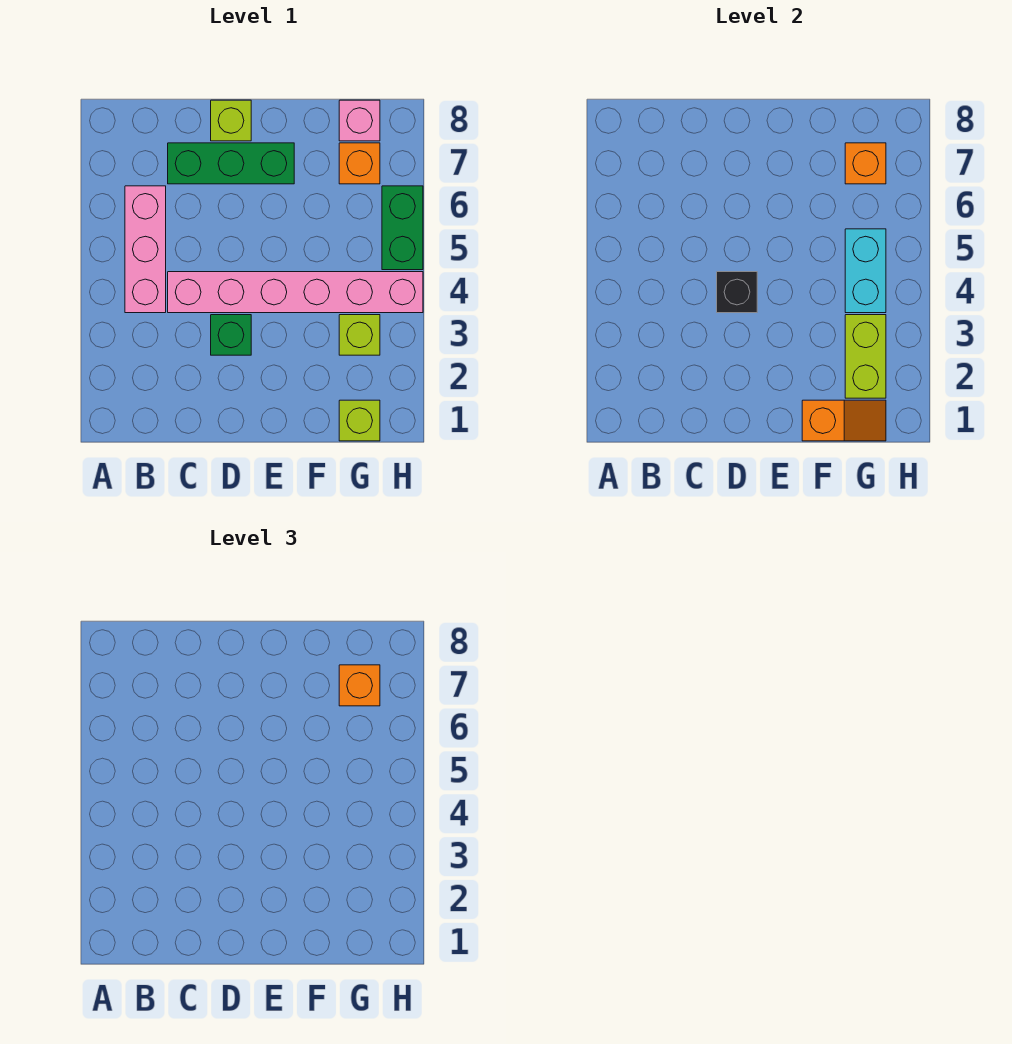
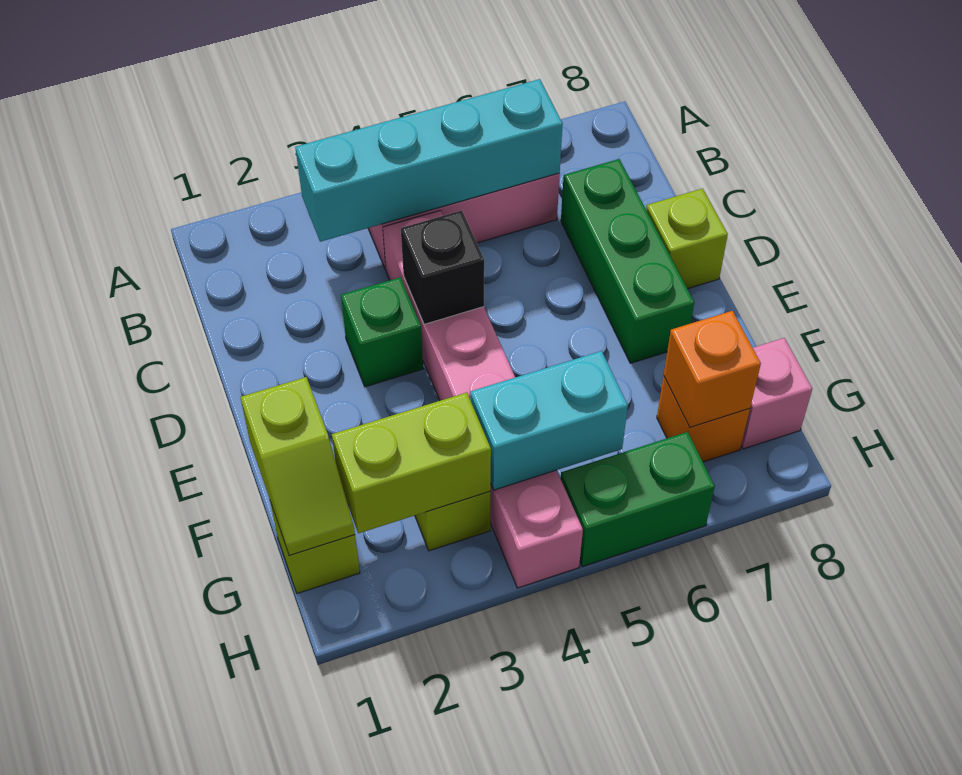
none -> cyan brick B3:B6 level 2
orange slope F1:G1 level 2 top F -> lime slope F1:G1 level 2 top F
orange brick G7 level 3 -> none

